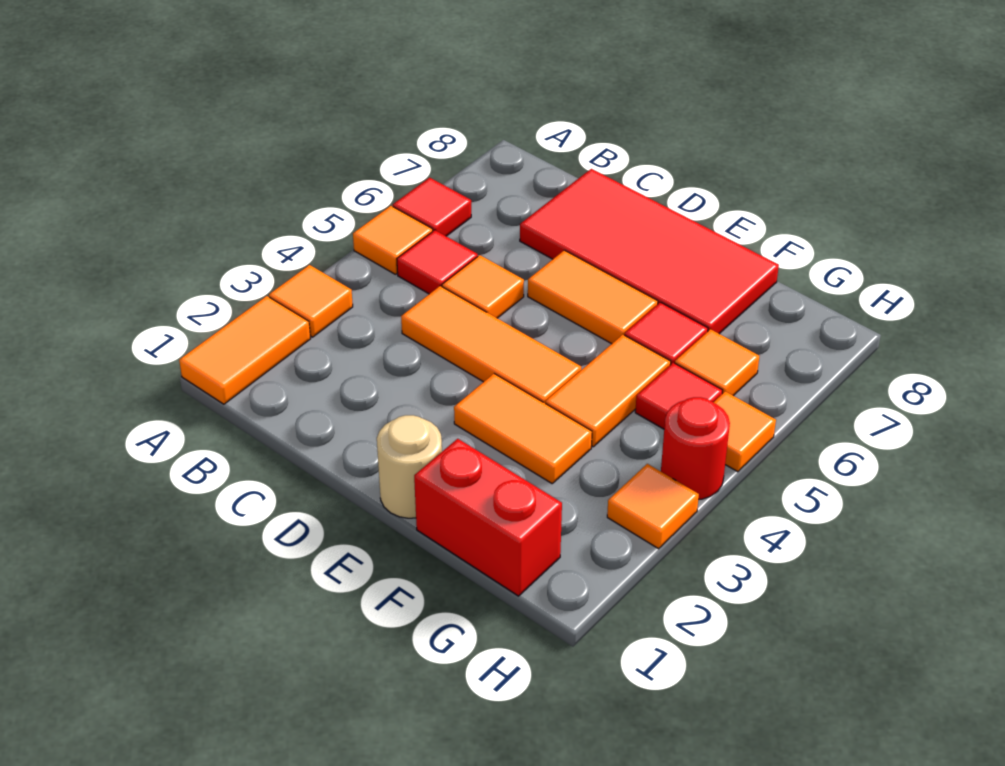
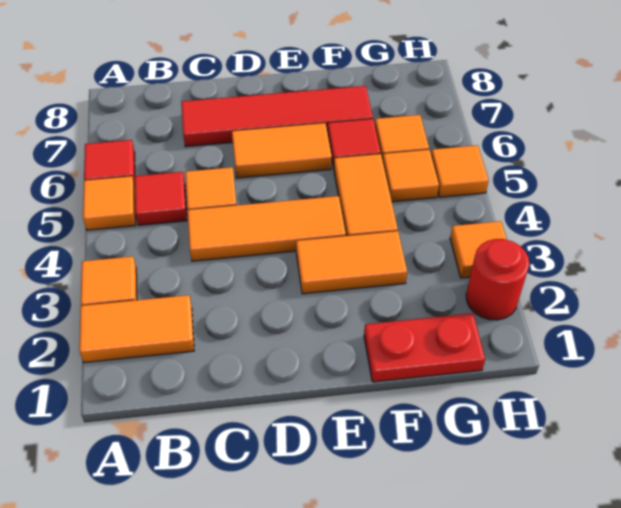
orange tile A1:A2 level 1 -> orange tile A2:B2 level 1
red tile C7:F8 level 1 -> red tile C7:F7 level 1
tan round brick E1 level 1 -> none
red brick F1:G1 level 1 -> red plate F1:G1 level 1
red tile G5 level 1 -> orange tile G5 level 1
red round brick H4 level 1 -> red round brick H2 level 1

